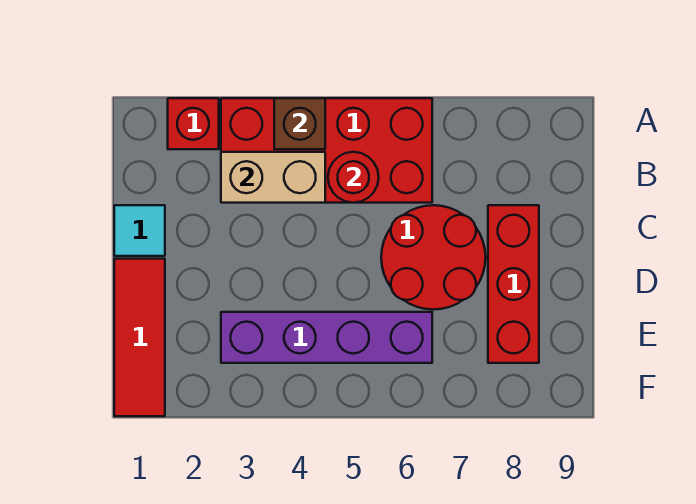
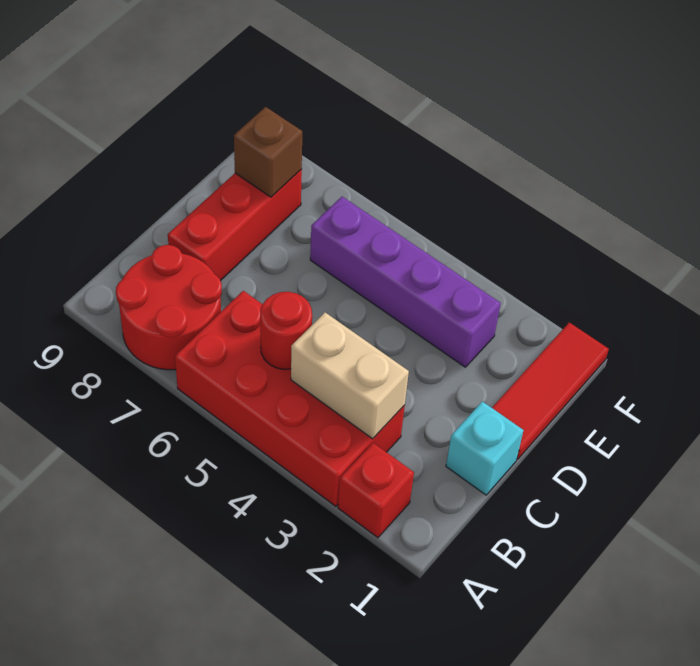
brown brick A4 level 2 -> brown brick E8 level 2
cyan tile C1 level 1 -> cyan brick C1 level 1
red round brick C6:D7 level 1 -> red round brick A7:B8 level 1

